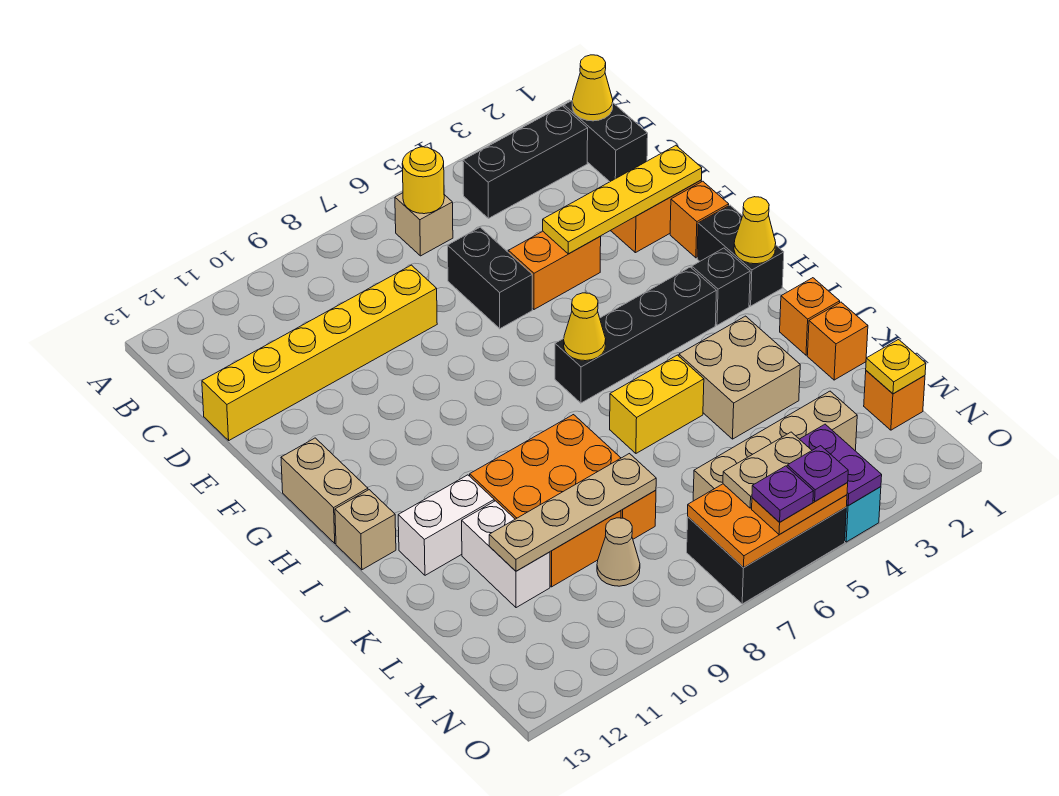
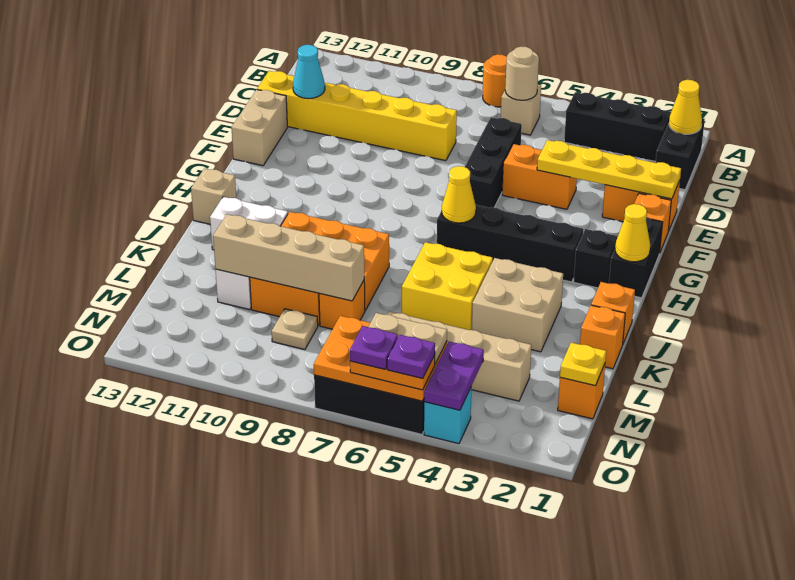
none -> orange round brick A7 level 1
yellow round brick B6 level 2 -> tan round brick B6 level 2
black brick D6:E6 level 1 -> black brick D6:F6 level 1
none -> cyan cone D12 level 2
tan brick G13:H13 level 1 -> tan brick E13:F13 level 1
yellow brick J5:J6 level 1 -> yellow brick J5:K6 level 1
tan plate L8:L11 level 2 -> tan brick L8:L11 level 2
tan cone M9 level 1 -> tan plate M9 level 1

